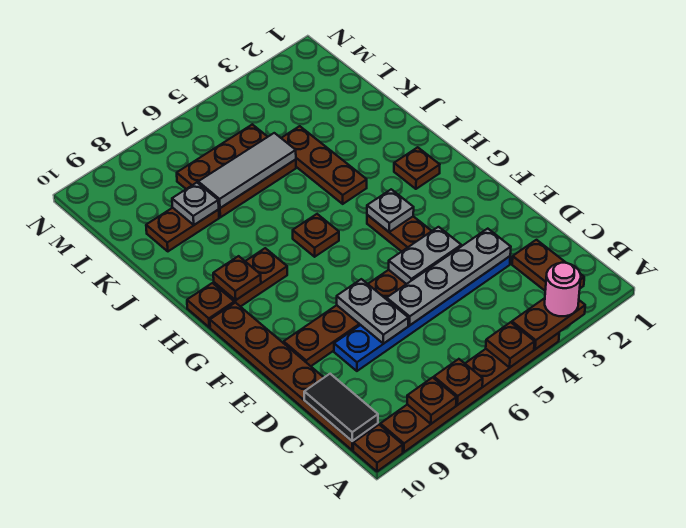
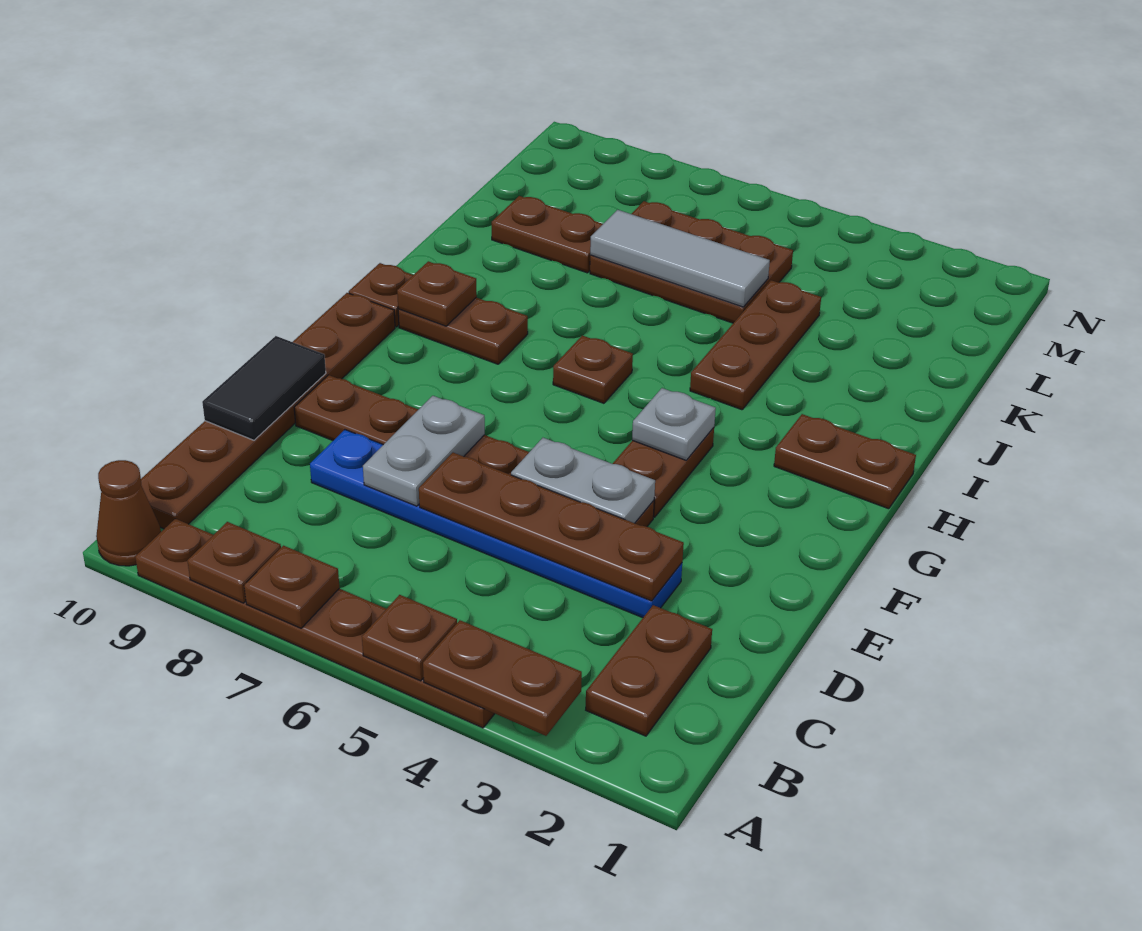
pink round brick A3 level 3 -> none
brown plate A10 level 1 -> brown cone A10 level 1
black tile B10:C10 level 2 -> black tile D10:E10 level 2
grey plate D3:D6 level 2 -> brown plate D3:D6 level 2
brown plate H2 level 1 -> brown plate H1:H2 level 1
grey plate K8 level 2 -> none

